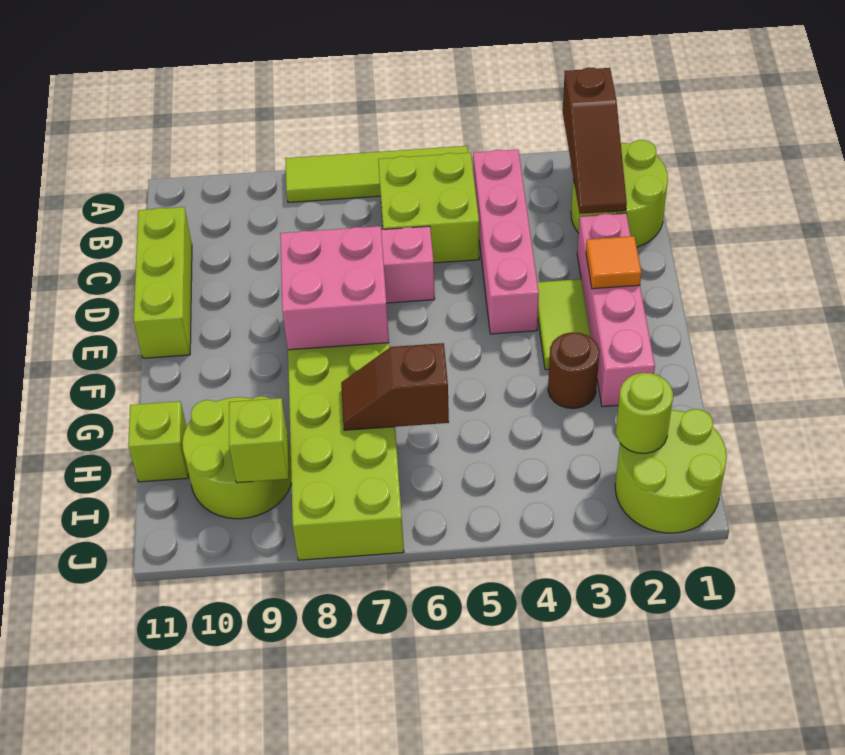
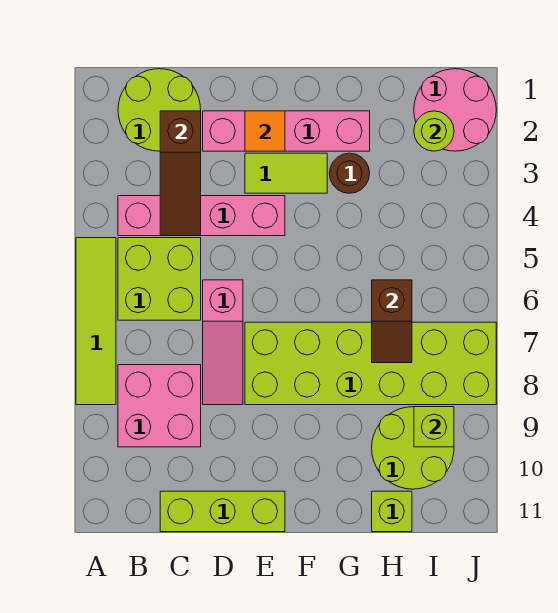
brown slope A2:C2 level 2 top A -> brown slope C2:C4 level 2 top 2
pink brick E7:F8 level 2 -> pink brick B8:C9 level 1
lime round brick I1:J2 level 1 -> pink round brick I1:J2 level 1

